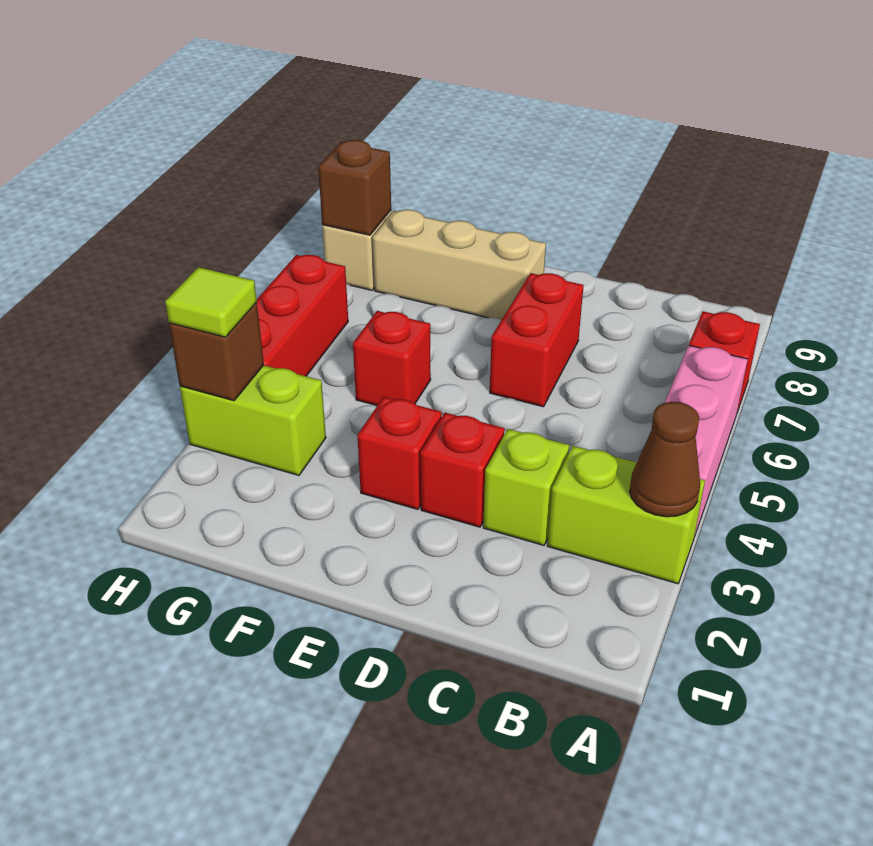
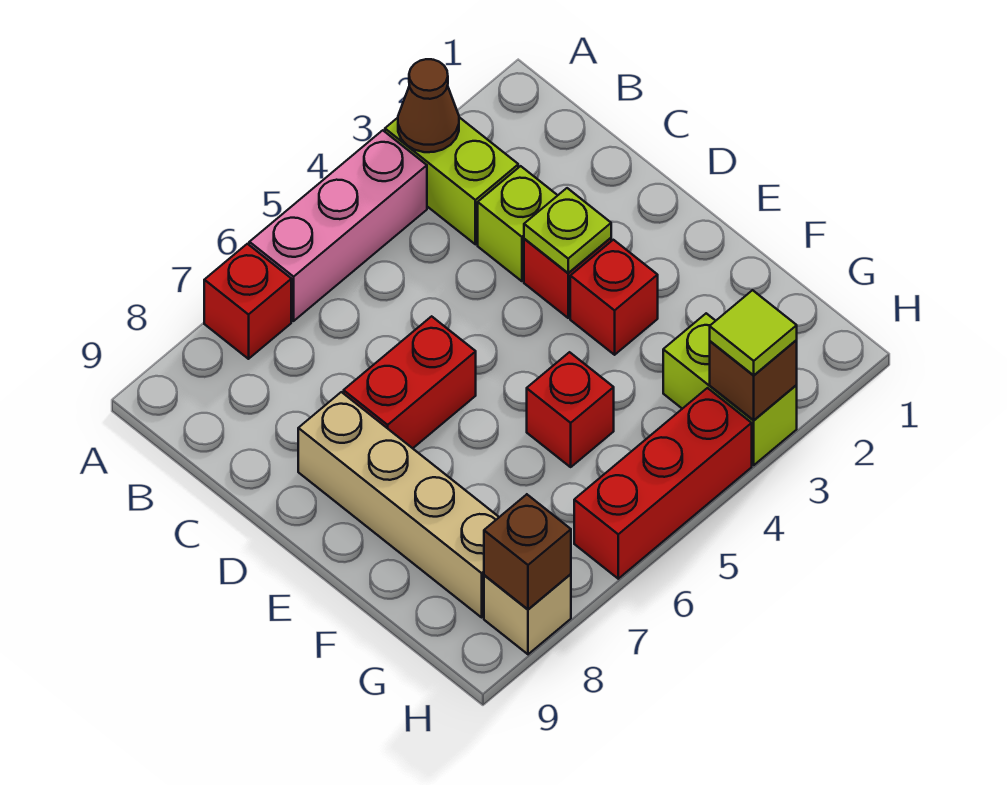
none -> lime plate D3 level 2
tan brick E8:G8 level 1 -> tan brick D8:G8 level 1

